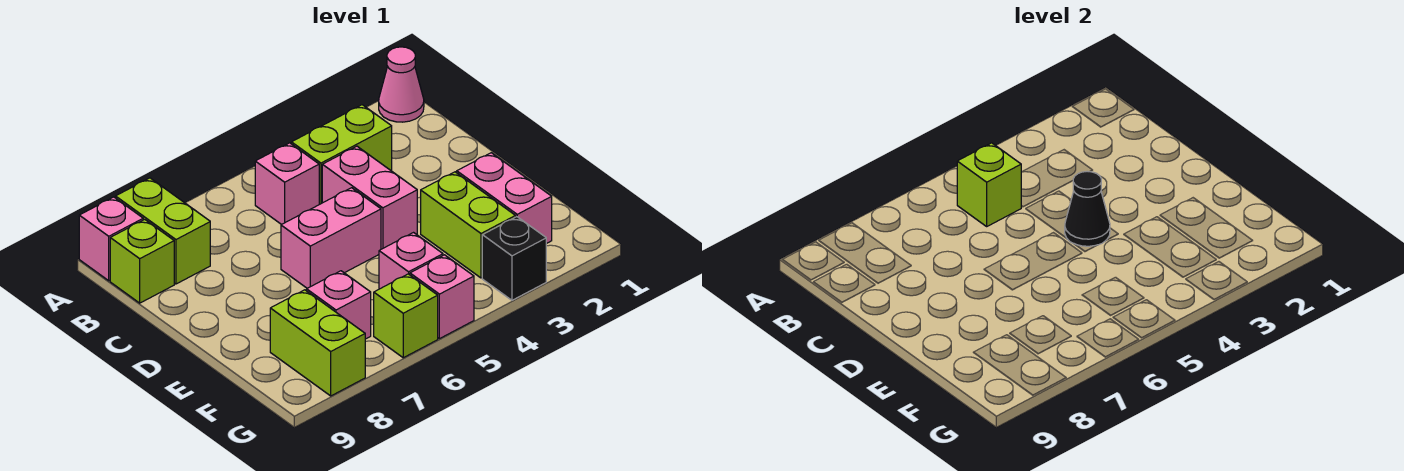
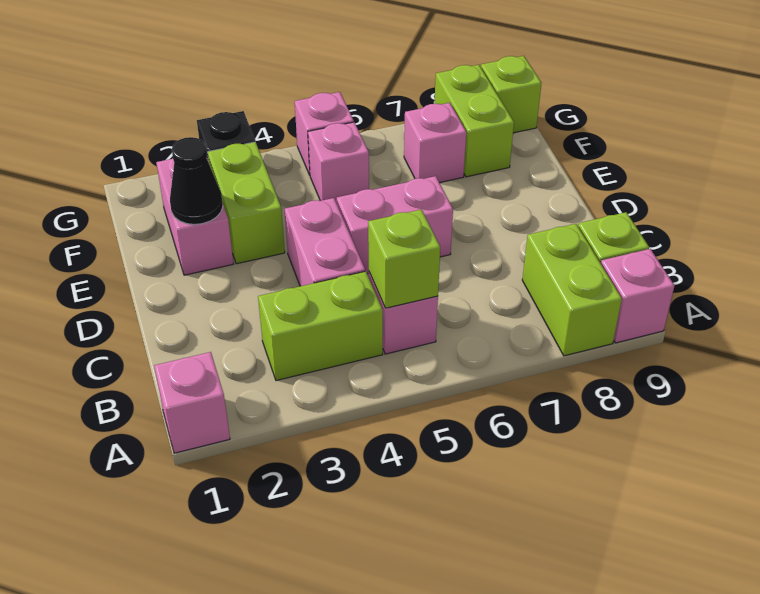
pink cone A1 level 1 -> pink brick A1 level 1
black cone D4 level 2 -> black cone E2 level 2
lime brick G6 level 1 -> lime brick G9 level 1

